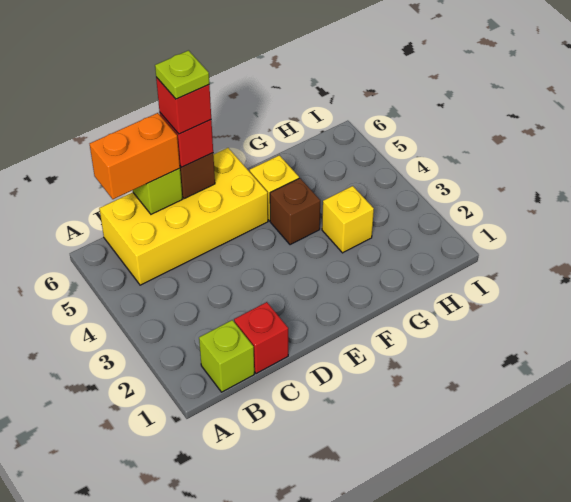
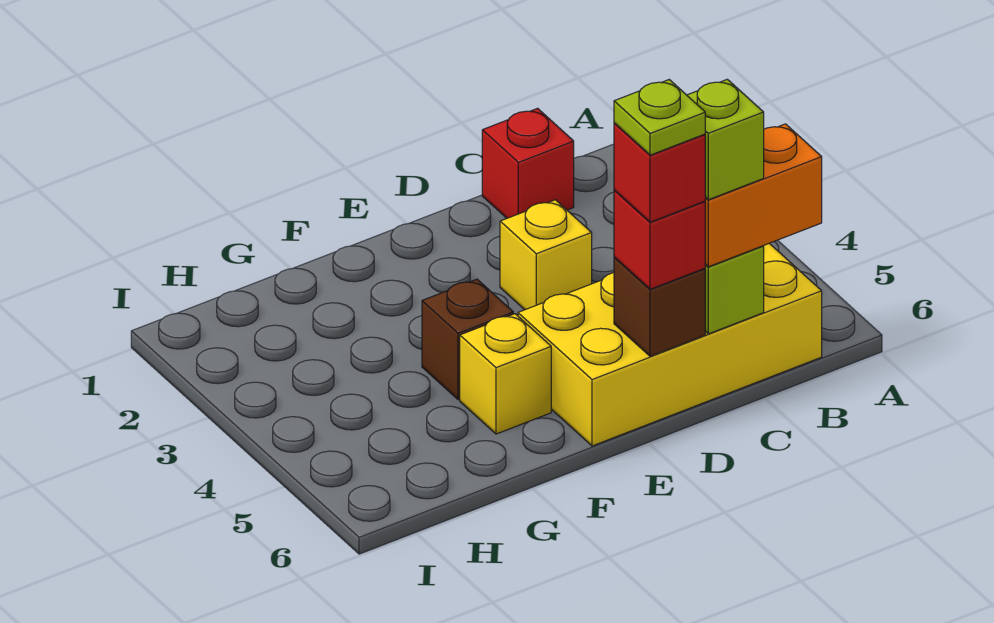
lime brick B1 level 1 -> lime brick C6 level 4
yellow brick G3 level 1 -> yellow brick D3 level 1

